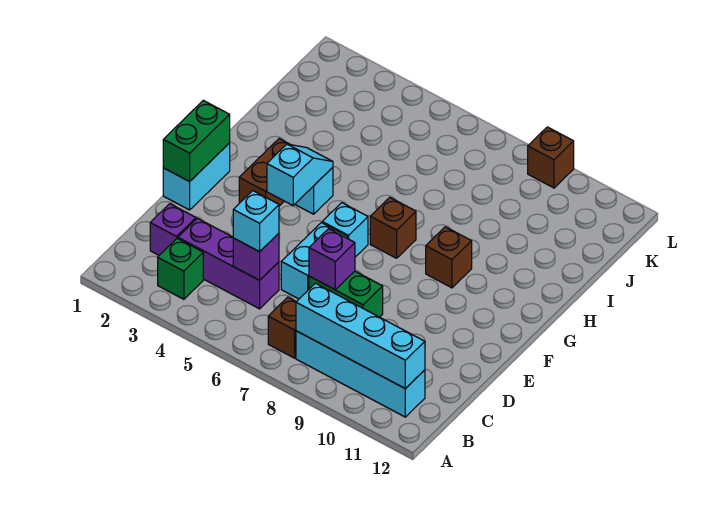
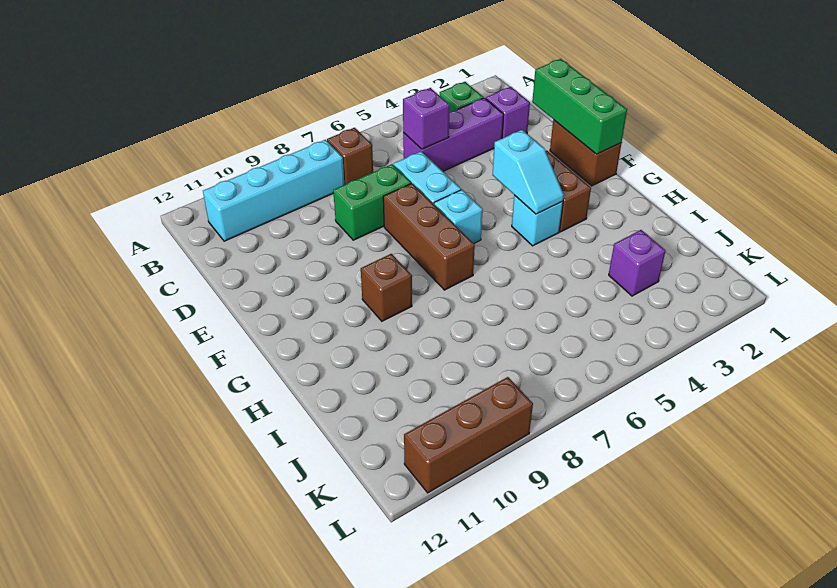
cyan brick B8:B11 level 2 -> none
cyan brick C5 level 3 -> none
purple brick D7 level 2 -> purple brick J3 level 1
cyan brick E1:F1 level 1 -> brown brick E1:F1 level 1
green brick E1:F1 level 2 -> green brick D1:F1 level 2
brown brick G7 level 1 -> brown brick E7:G7 level 1
brown brick L9 level 1 -> brown brick L9:L11 level 1

